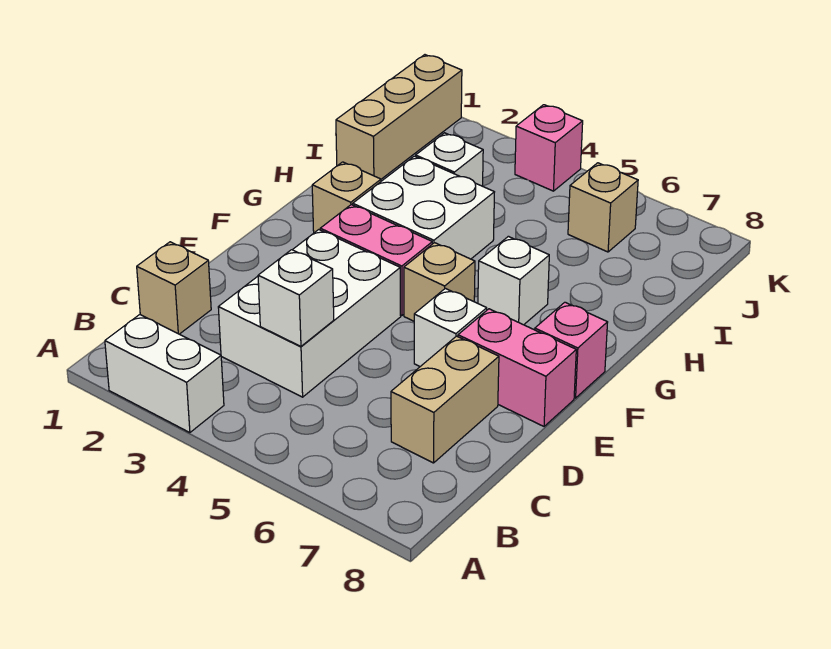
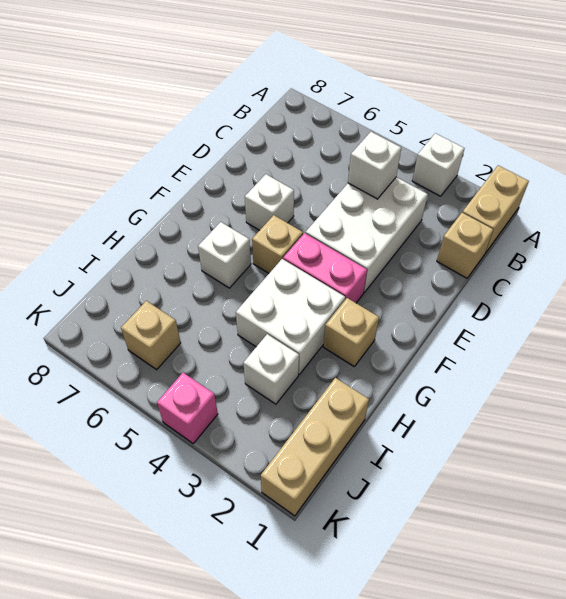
white brick A2:A3 level 1 -> white brick A3 level 1
tan brick C7:D7 level 1 -> tan brick A1:B1 level 1
pink brick E7:E8 level 1 -> none
pink brick F8 level 1 -> none

